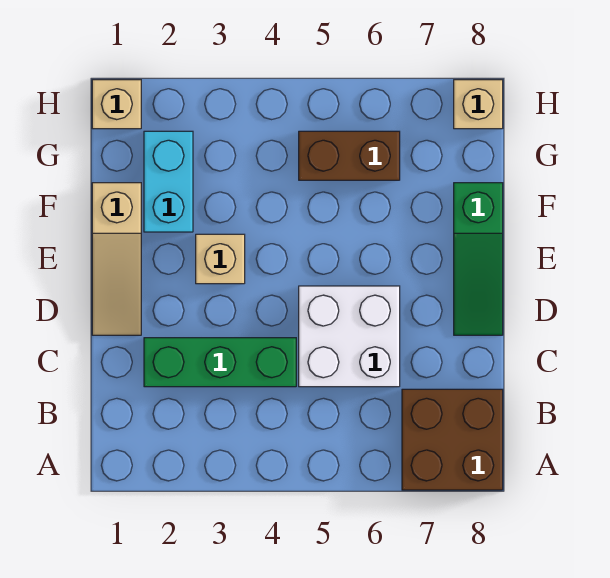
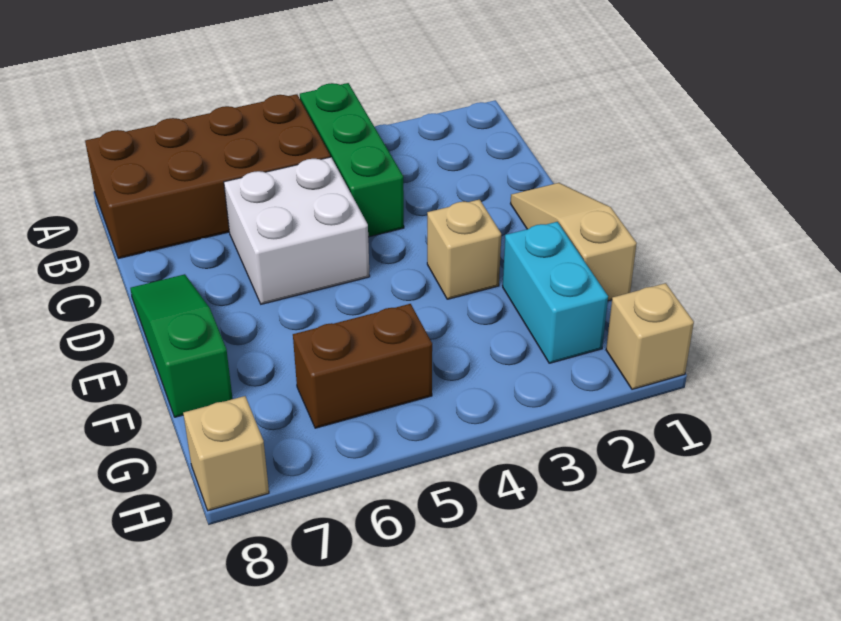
brown brick A7:B8 level 1 -> brown brick A5:B8 level 1
green brick C2:C4 level 1 -> green brick A4:C4 level 1

